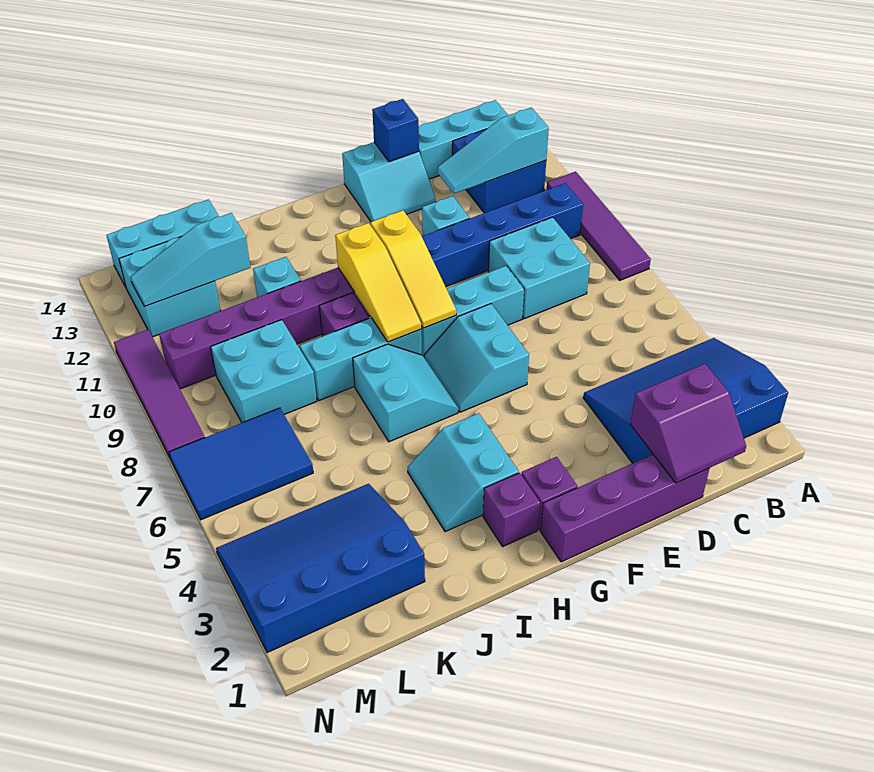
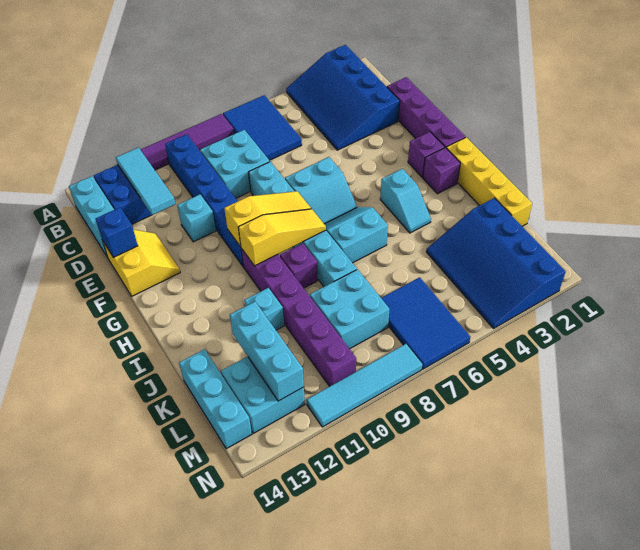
none -> blue tile A6:C7 level 1
cyan slope B12:D12 level 2 top B -> cyan tile B12:D12 level 2
purple slope C1:D2 level 2 top 2 -> none
cyan slope E13:F14 level 1 top 14 -> yellow slope E13:F14 level 1 top 14
none -> yellow brick H1:K1 level 1
cyan slope H3:I4 level 1 top H -> cyan slope H4:I4 level 1 top H
cyan slope K12:M12 level 2 top K -> cyan brick K12:M12 level 2
purple tile N8:N11 level 1 -> cyan tile N8:N11 level 1

